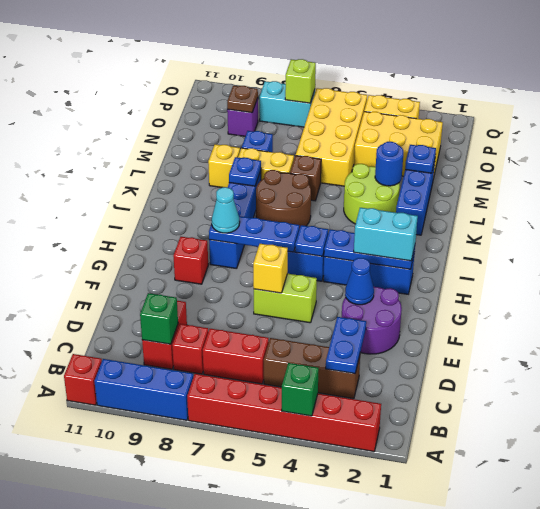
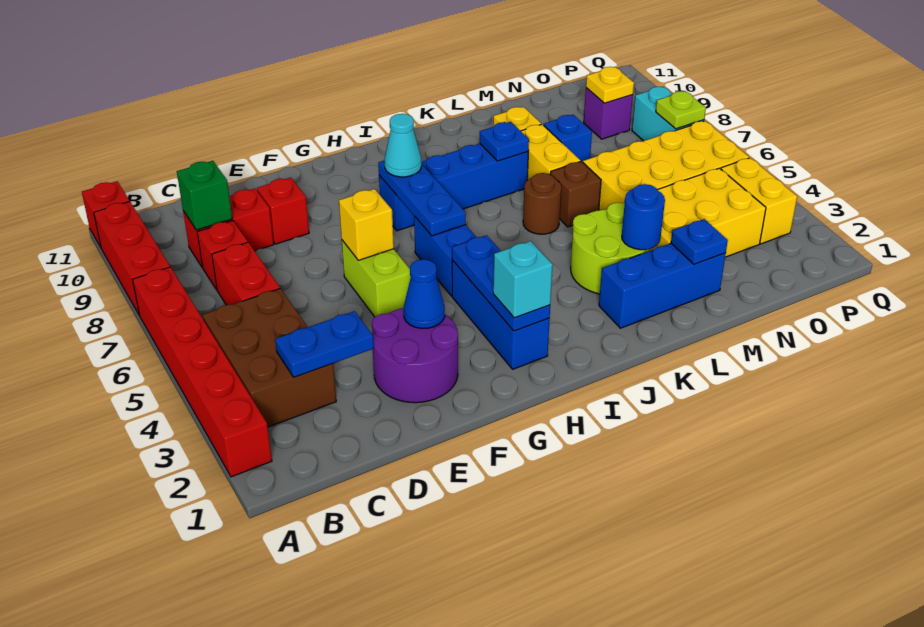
green brick A4 level 2 -> none
blue brick A8:A10 level 1 -> red brick A8:A10 level 1
brown brick C3:C5 level 1 -> brown brick B3:C5 level 1
red brick G9 level 1 -> red brick E9 level 1
cyan brick H2:H3 level 3 -> cyan brick H2 level 3
blue plate H5 level 2 -> none
brown round brick J6:K7 level 1 -> brown round brick K6 level 1
yellow brick N2:O4 level 1 -> yellow brick M3:O4 level 1
brown plate O9 level 2 -> yellow plate O9 level 2
lime brick P7 level 2 -> lime plate P7 level 2

